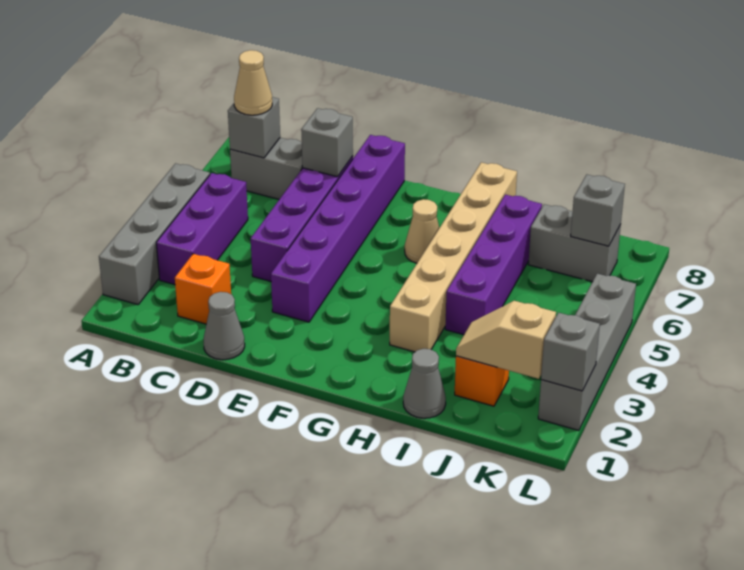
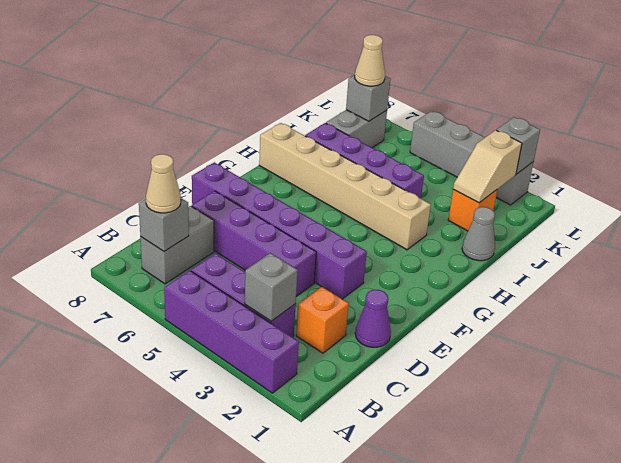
grey brick A2:A5 level 1 -> purple brick A2:A5 level 1
grey cone D1 level 1 -> purple cone D1 level 1
grey brick D7 level 2 -> grey brick B3 level 2
tan cone G6 level 1 -> tan cone K7 level 3

